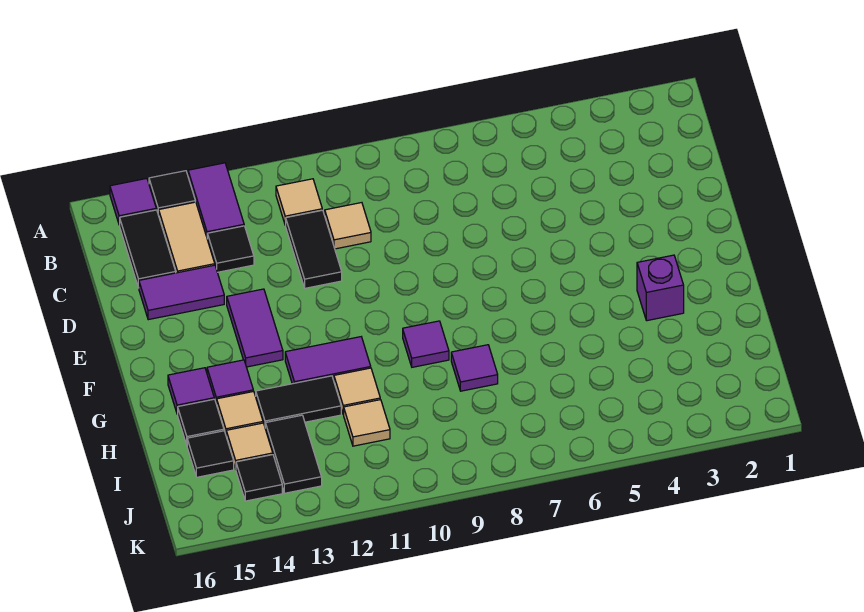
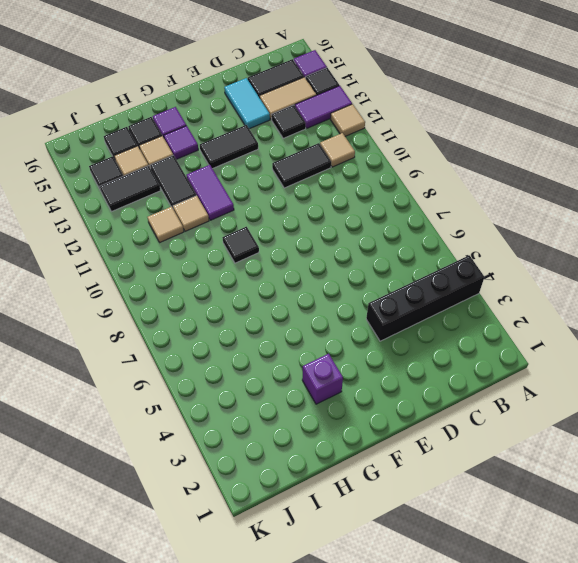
none -> black brick A4:D4 level 1
tan tile C10 level 1 -> tan tile A12 level 1
purple tile D14:D15 level 1 -> cyan tile D14:D15 level 1
purple tile E13:F13 level 1 -> black tile E13:F13 level 1
purple tile G9 level 1 -> black tile G9 level 1
purple tile H8 level 1 -> none

